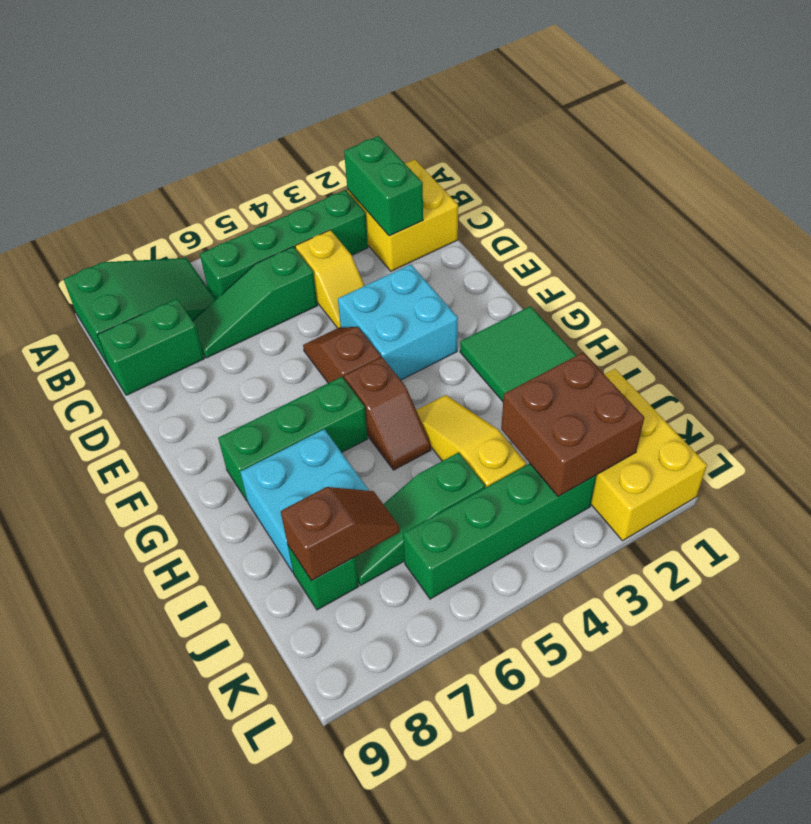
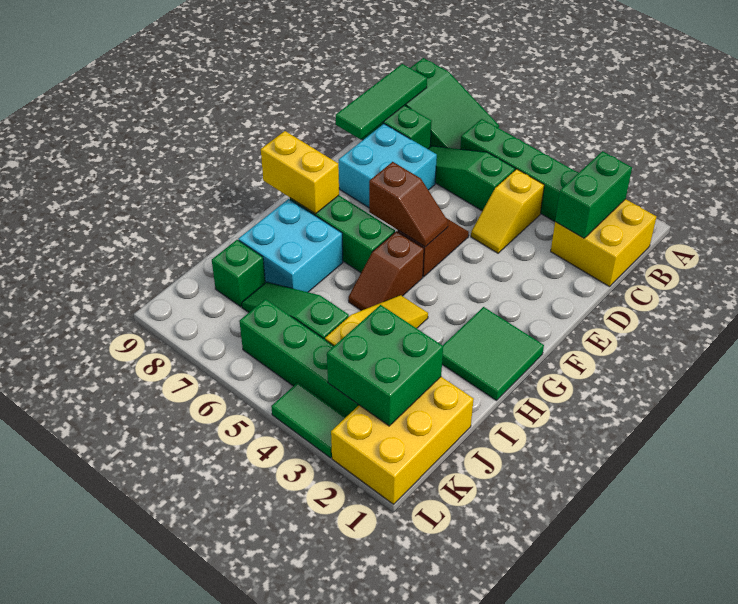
none -> green tile B9:D9 level 2
cyan brick E3:F4 level 1 -> cyan brick D7:E8 level 1
none -> yellow brick G8:G9 level 2
brown brick J2:K3 level 2 -> green brick J2:K3 level 2
brown slope J7:J8 level 2 top 8 -> brown slope F5:F6 level 2 top 6
none -> green tile L3:L4 level 1

